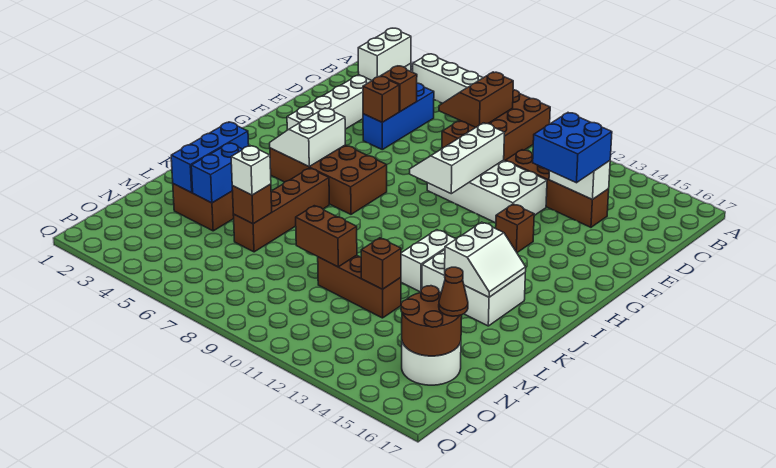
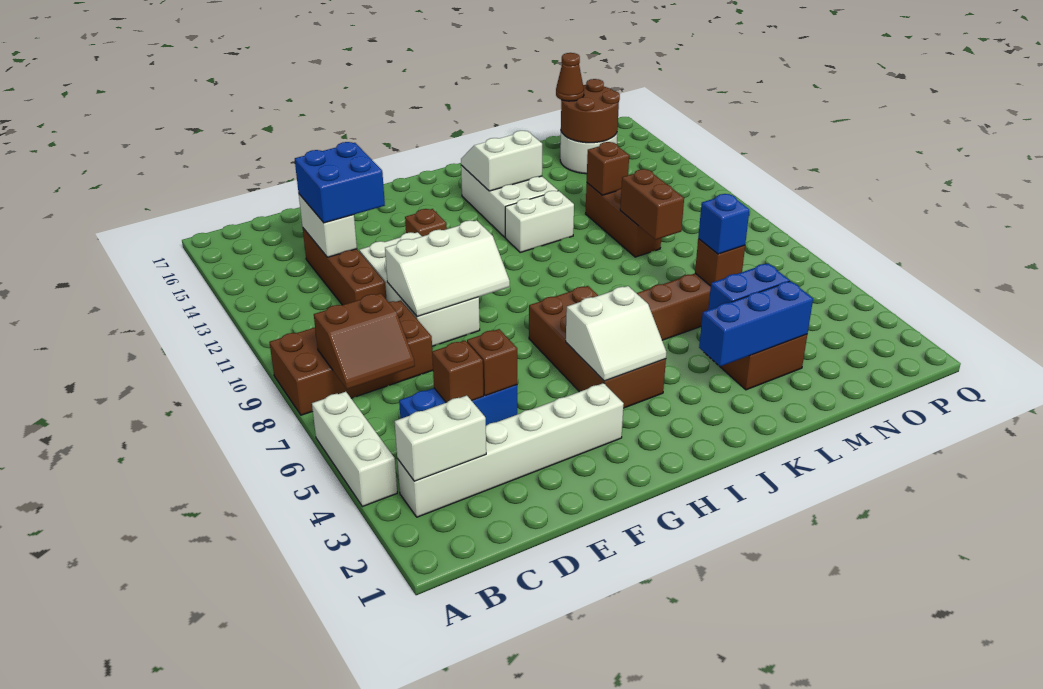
white brick M6 level 3 -> blue brick M6 level 3

